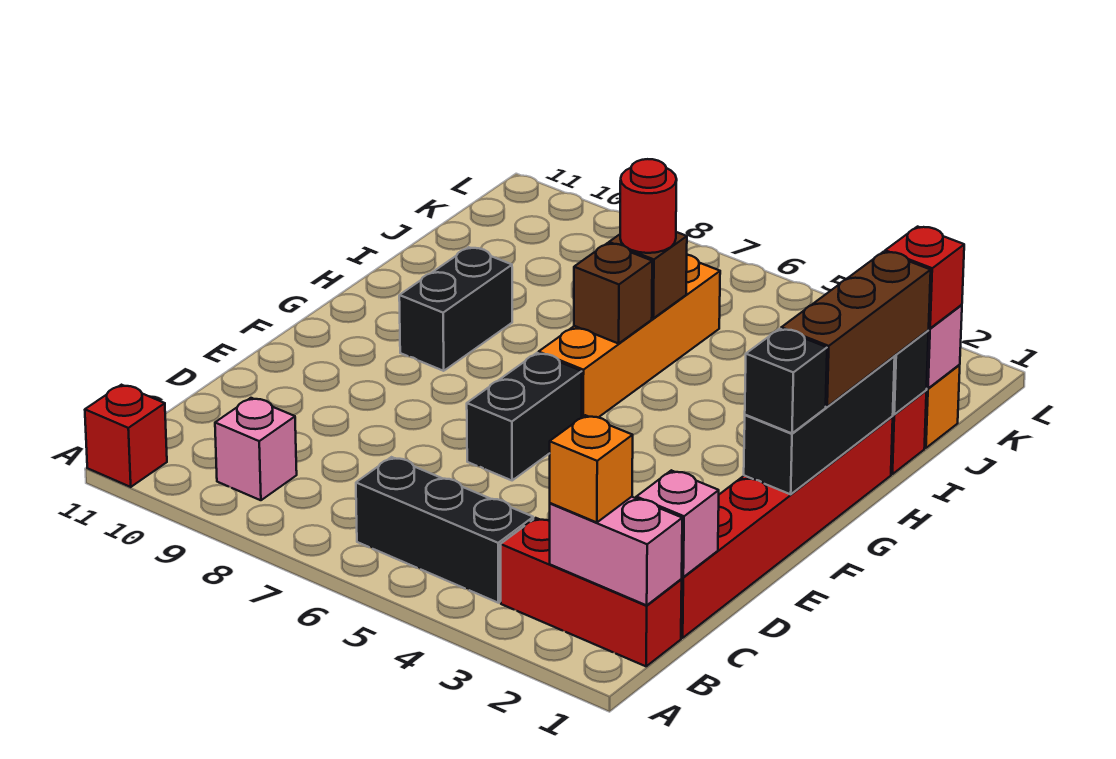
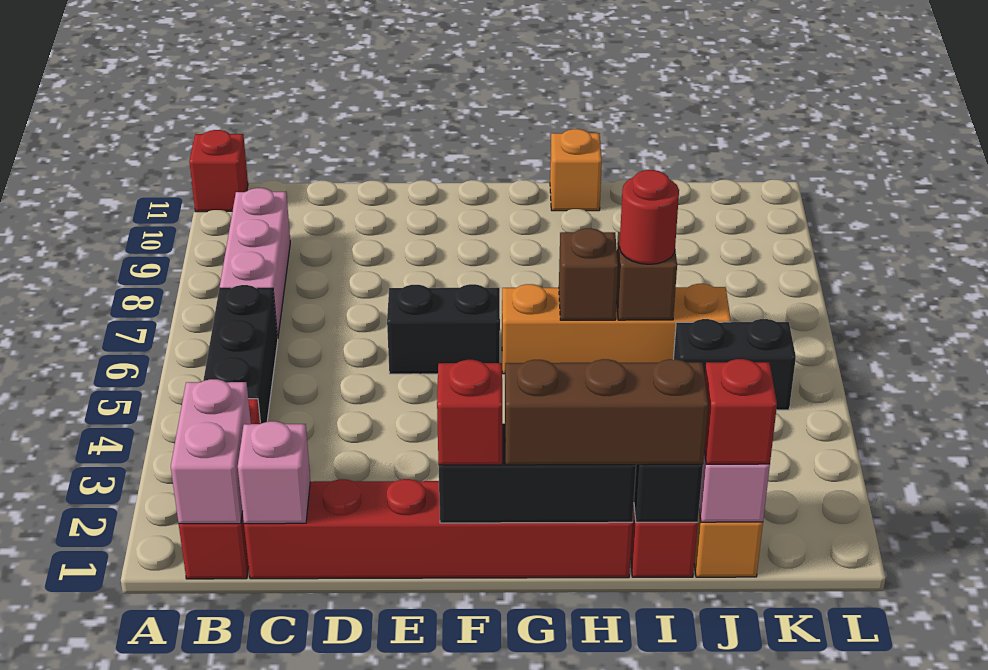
orange brick B2 level 3 -> orange brick H11 level 1
pink brick B9 level 1 -> pink brick B7:B9 level 1
black brick F1 level 3 -> red brick F1 level 3
black brick G9:H9 level 1 -> black brick J5:K5 level 1

